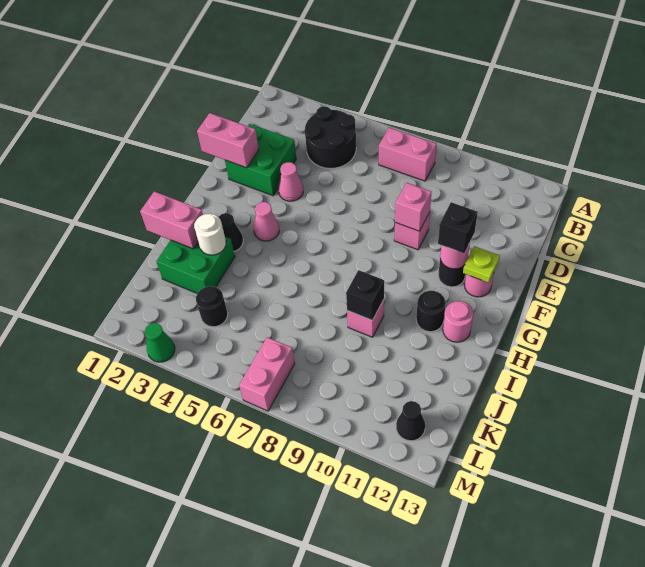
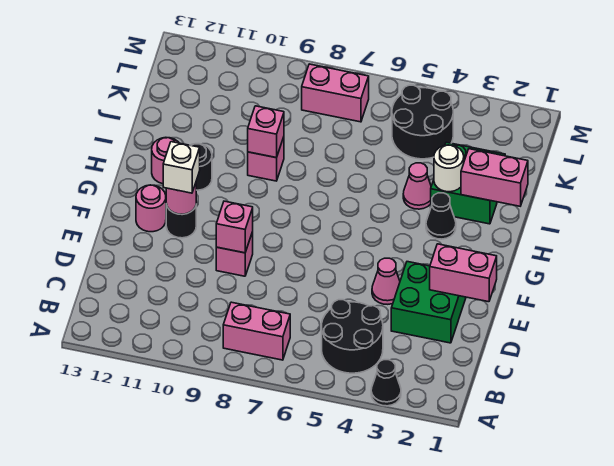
black brick F11 level 3 -> white brick F11 level 3
lime plate F12 level 2 -> none
pink cone G4 level 1 -> pink cone I4 level 1
black brick I9 level 2 -> pink brick I9 level 2
black round brick K4 level 1 -> black round brick K4:L5 level 1
pink brick L7:M7 level 1 -> pink brick L7:L8 level 1
black cone L12 level 1 -> black cone A3 level 1
green cone M3 level 1 -> none

